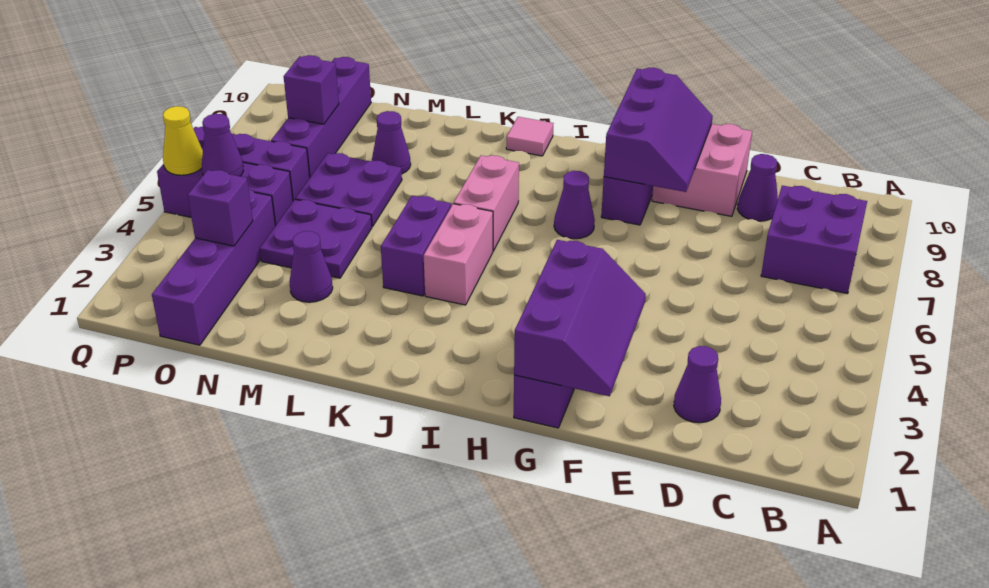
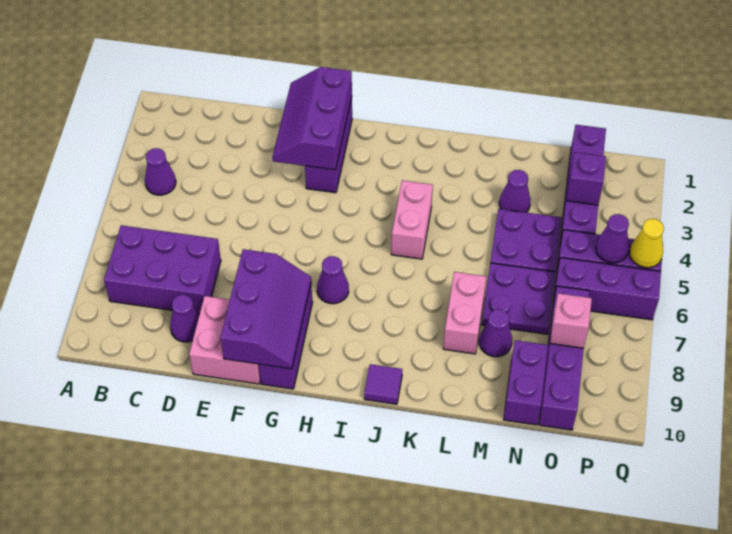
purple brick B7:C8 level 1 -> purple brick B7:D8 level 1
purple cone D2 level 1 -> purple cone B4 level 1
purple slope F8:G10 level 2 top G -> purple slope F8:G10 level 2 top F
pink brick J6:J7 level 1 -> pink brick L7:L8 level 1
pink tile J10 level 1 -> purple tile J10 level 1
purple brick K4:K5 level 1 -> purple brick N9:N10 level 1
purple brick O8 level 2 -> pink brick O8 level 2

